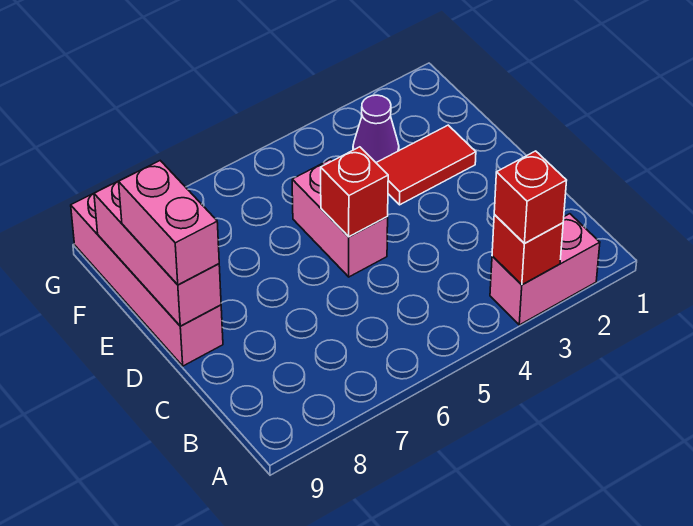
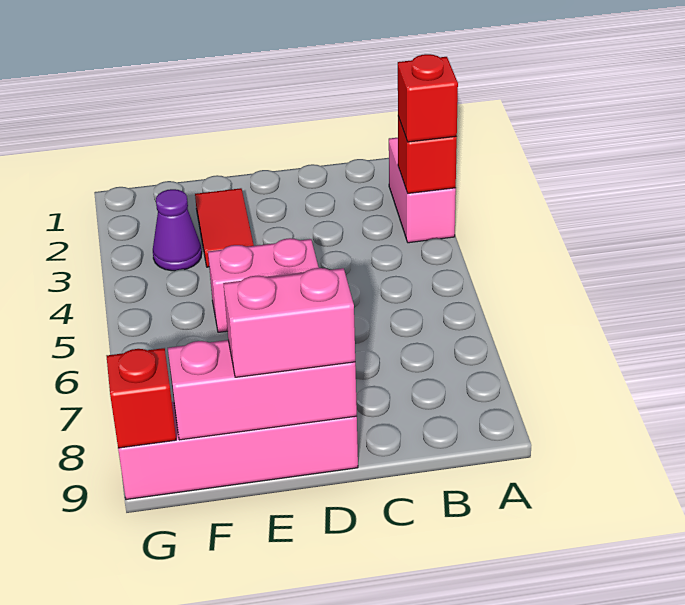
red brick D5 level 2 -> red brick G9 level 2

